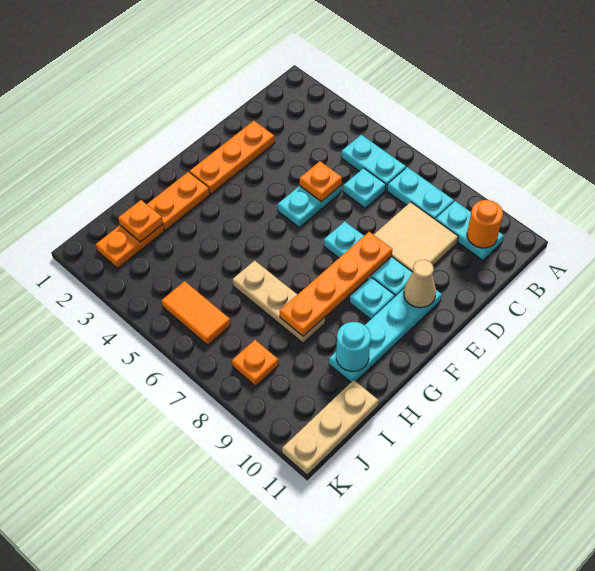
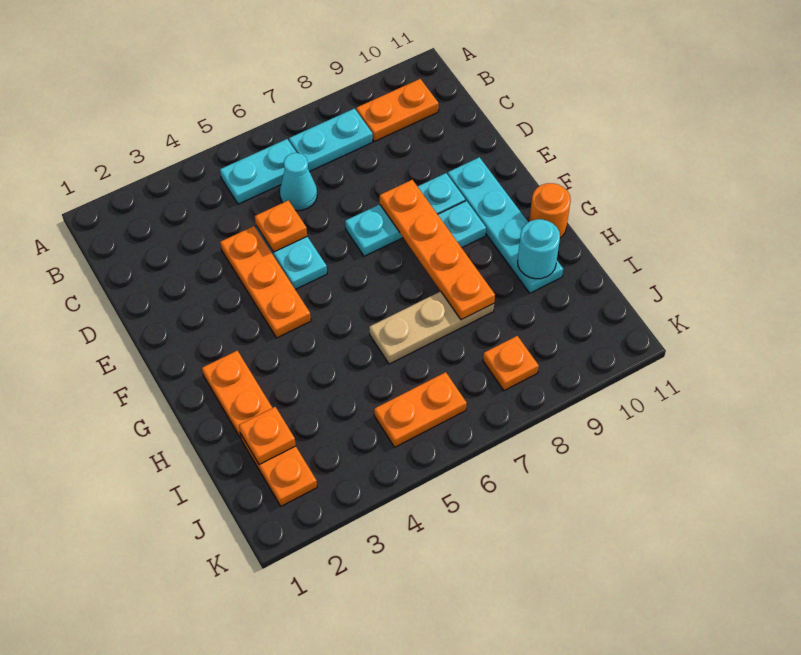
cyan plate B9:B10 level 1 -> orange plate B9:B10 level 1
orange round brick B10 level 2 -> orange round brick G11 level 1
cyan plate C6 level 1 -> cyan cone C6 level 1
tan tile C8:D9 level 1 -> none
orange plate D2:F2 level 1 -> orange plate D4:F4 level 1
tan cone E10 level 2 -> none
tan plate I11:K11 level 1 -> none
orange tile J5:J6 level 1 -> orange plate J5:J6 level 1

